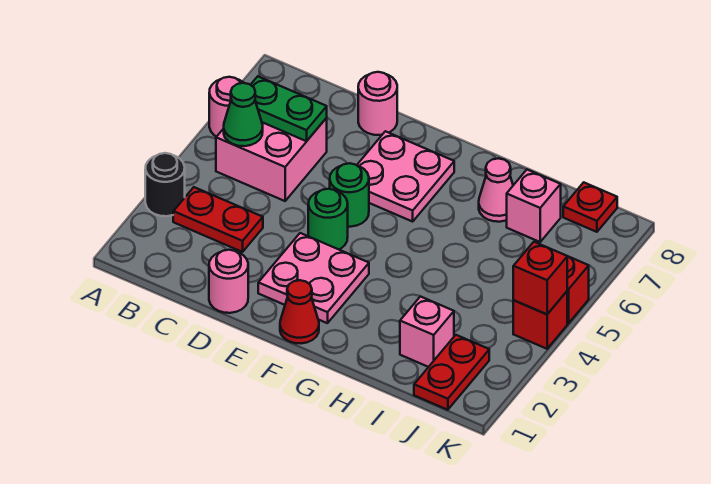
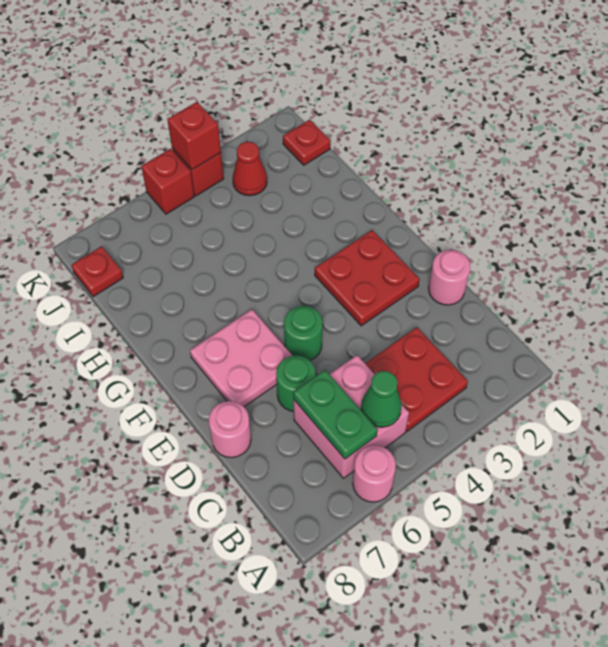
black round brick A3 level 1 -> none
red plate B3:C3 level 1 -> red plate B3:C4 level 1
pink plate E2:F3 level 1 -> red plate E2:F3 level 1
green round brick E4 level 1 -> green round brick D6 level 1
red cone F1 level 1 -> red cone J3 level 1
pink cone H7 level 1 -> none
pink brick I2 level 1 -> none
pink brick I7 level 1 -> none
red plate J1:J2 level 1 -> red plate J1 level 1

